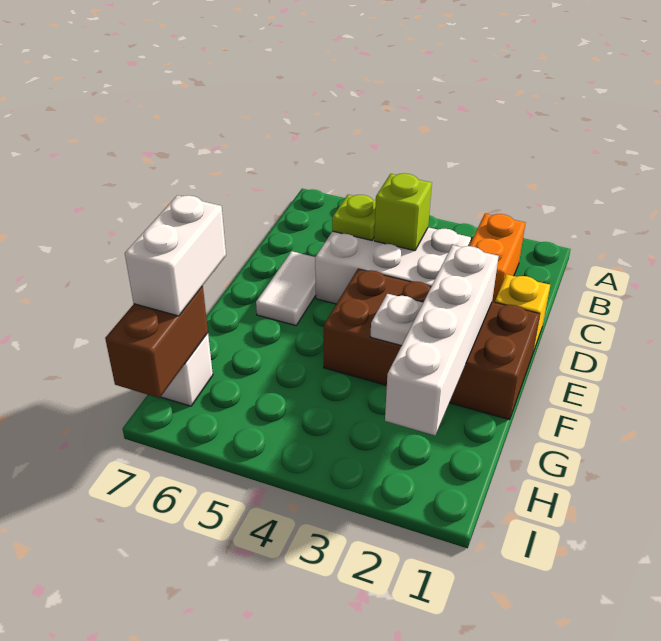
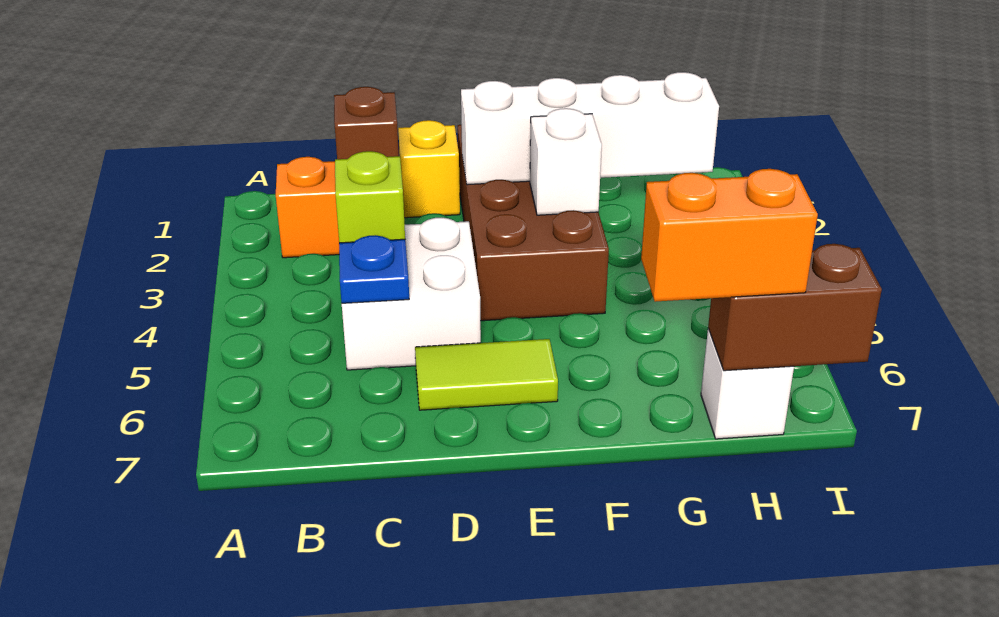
none -> brown brick C2 level 2
white brick C3:D5 level 1 -> white brick C4:D5 level 1
lime plate C5 level 2 -> blue plate C5 level 2
white tile D6:E6 level 1 -> lime tile D6:E6 level 1
white plate F3 level 2 -> white brick F3 level 2
white brick G7:H7 level 3 -> orange brick G7:H7 level 3

